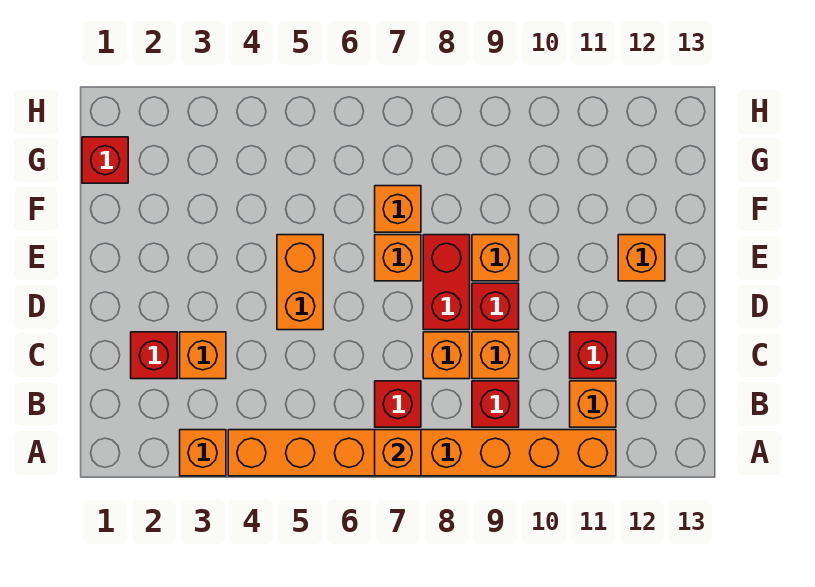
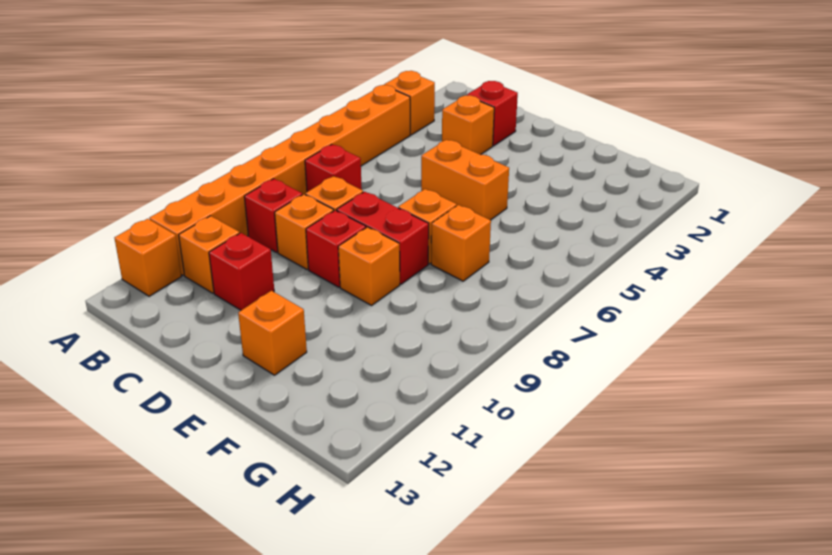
orange brick A7 level 2 -> orange brick A12 level 1
red brick G1 level 1 -> none

